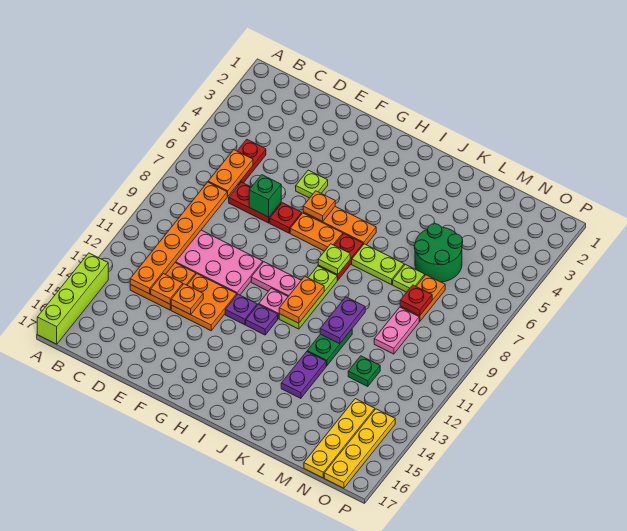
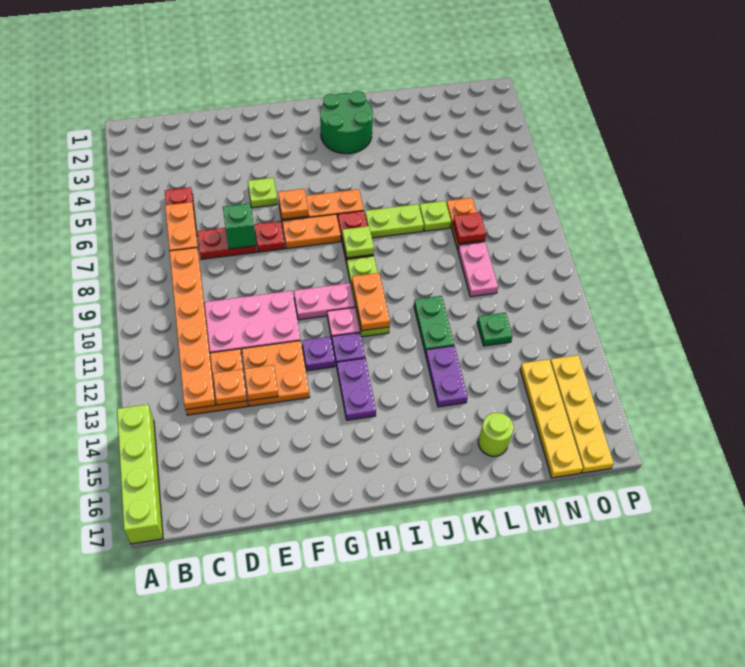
purple plate K10:K11 level 2 -> purple plate H13:H14 level 1
green round brick L5:M6 level 1 -> green round brick I2:J3 level 1
none -> lime round brick L16 level 1

